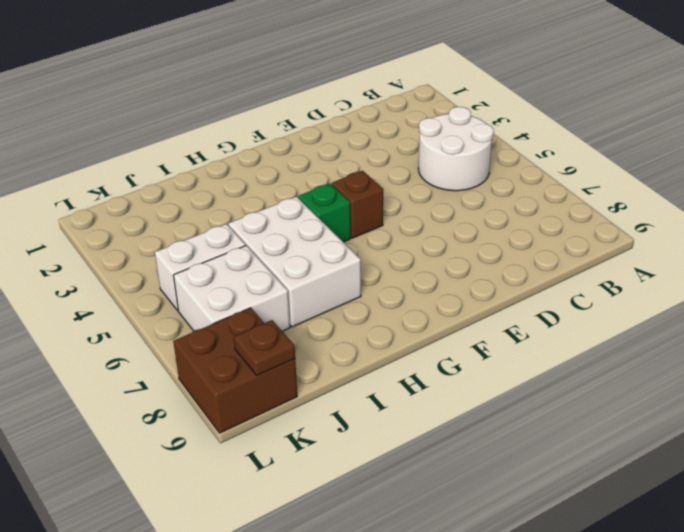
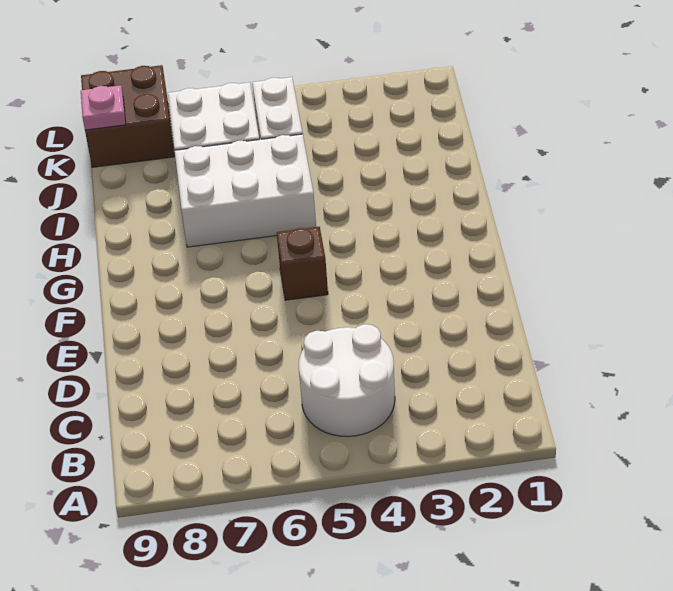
green brick G5 level 1 -> none
brown plate K9 level 2 -> pink plate K9 level 2

